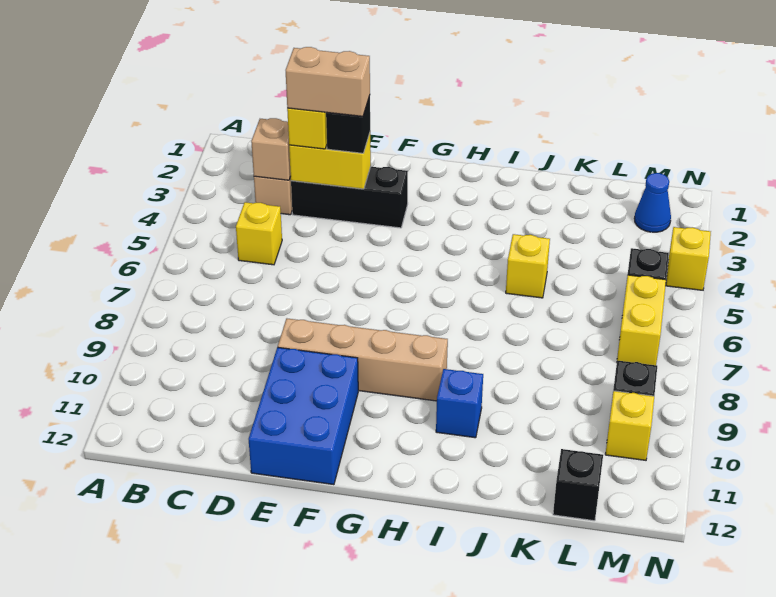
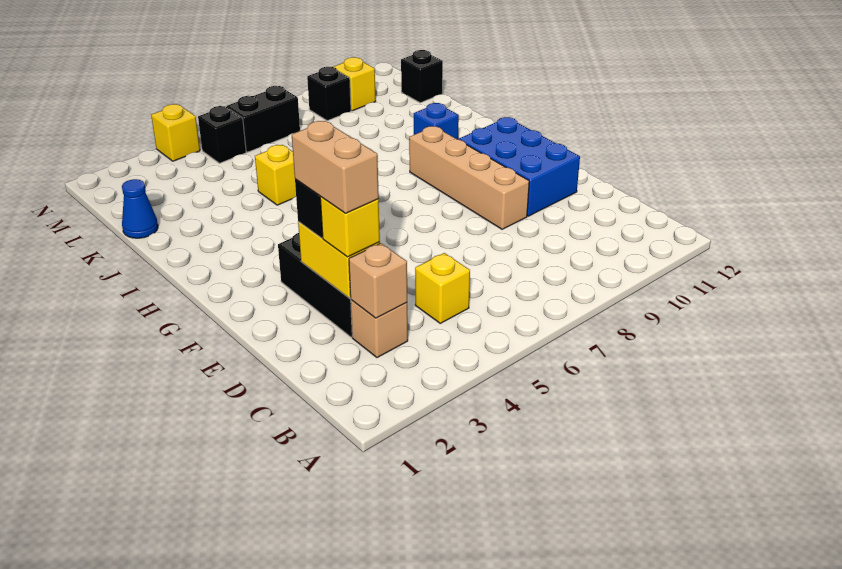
blue brick E10:F12 level 1 -> blue brick E10:G11 level 1
blue cone M2 level 1 -> blue cone K1 level 1
yellow brick M6:M7 level 1 -> black brick M6:M7 level 1

